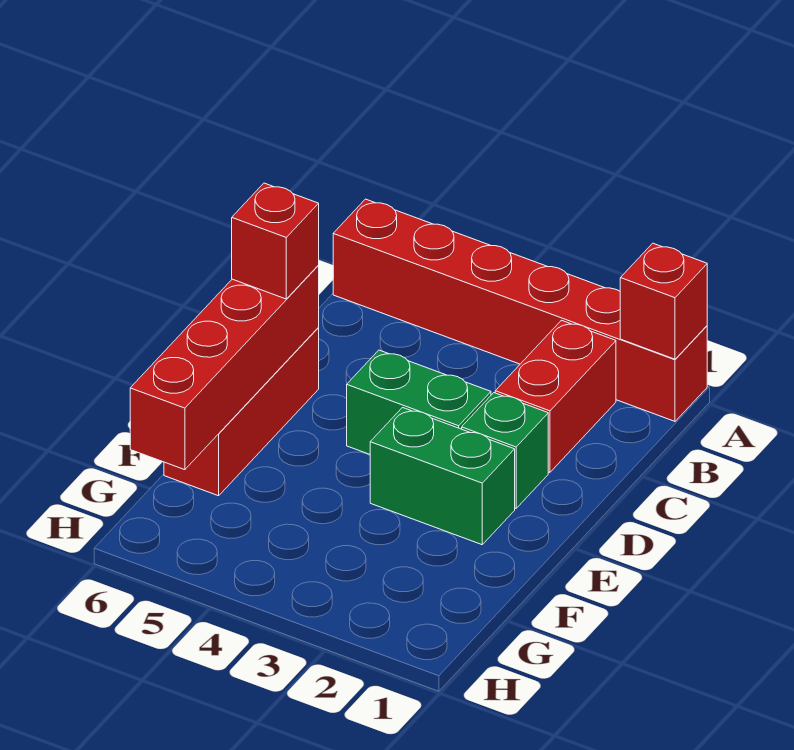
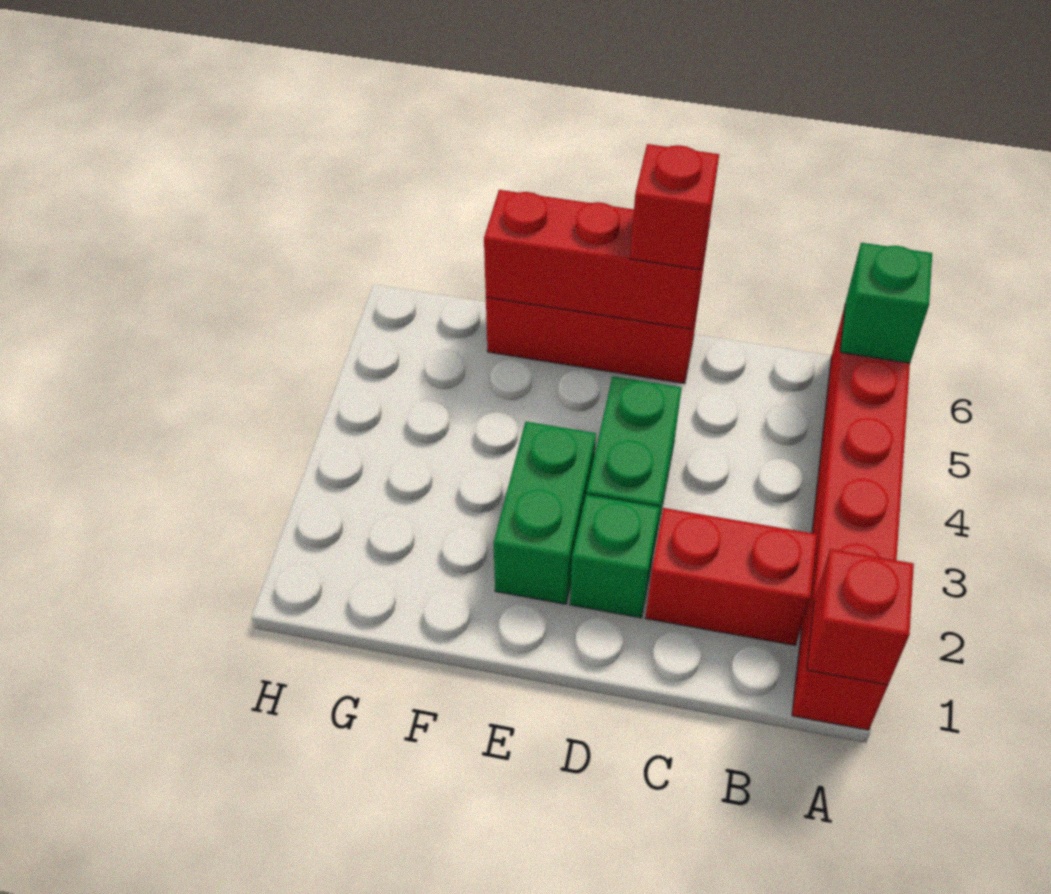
none -> green brick A6 level 2
red brick D6:G6 level 2 -> red brick D6:F6 level 2

